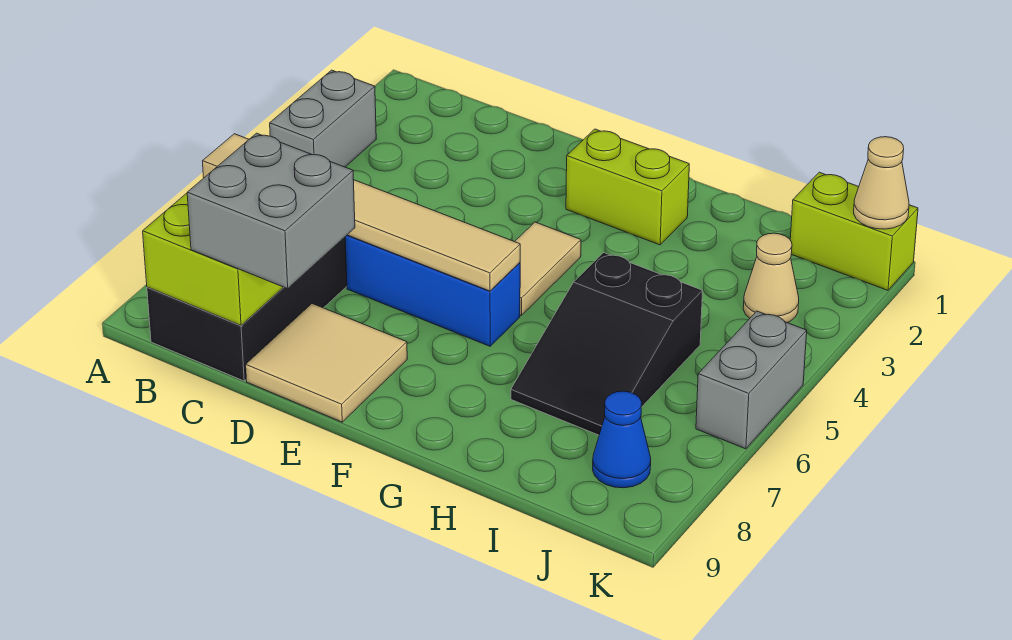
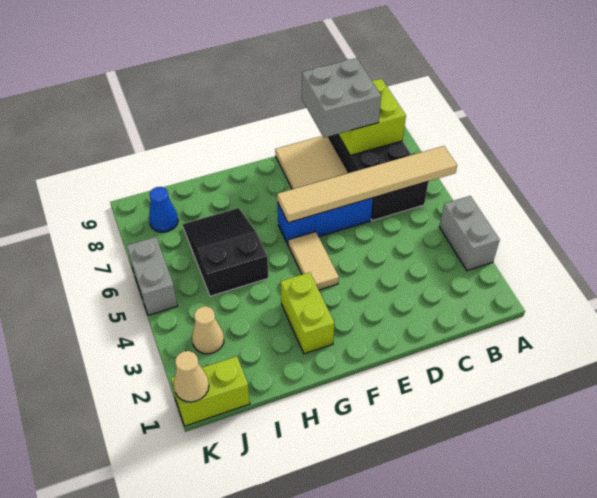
lime brick F2:G2 level 1 -> lime brick G2:G3 level 1

